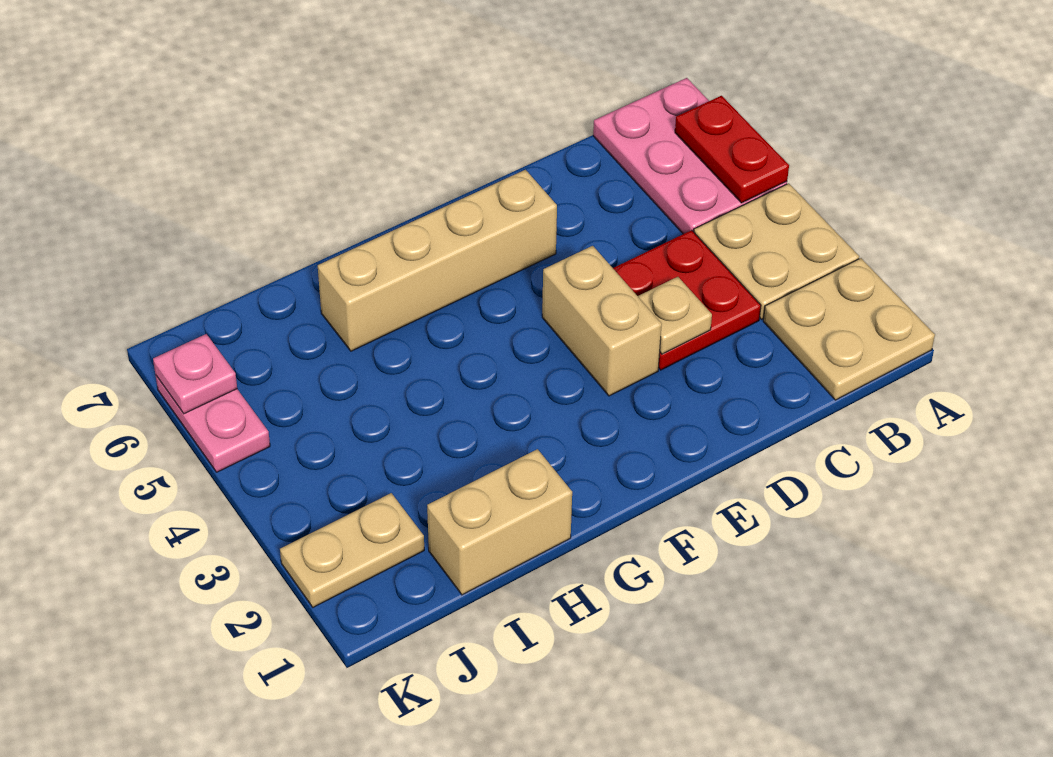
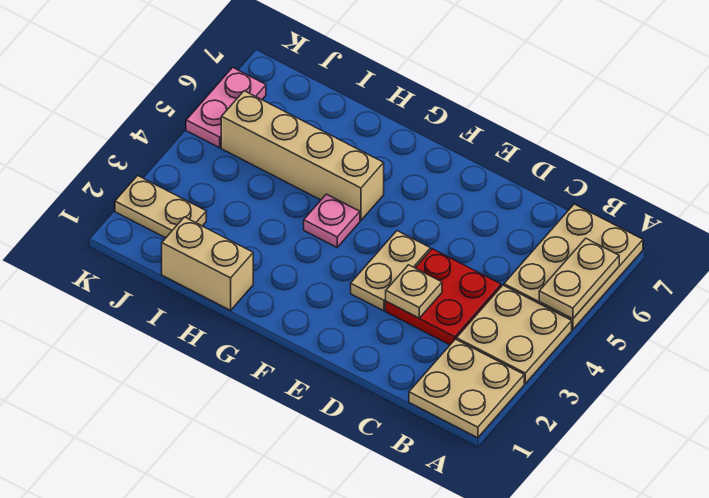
pink plate A5:B7 level 1 -> tan plate A5:B7 level 1
red plate A5:A6 level 2 -> tan plate A5:A6 level 2
tan brick E3:E4 level 1 -> tan plate E3:E4 level 1
tan brick E6:H6 level 1 -> tan brick G5:J5 level 1
pink plate K6 level 2 -> pink plate G4 level 1

